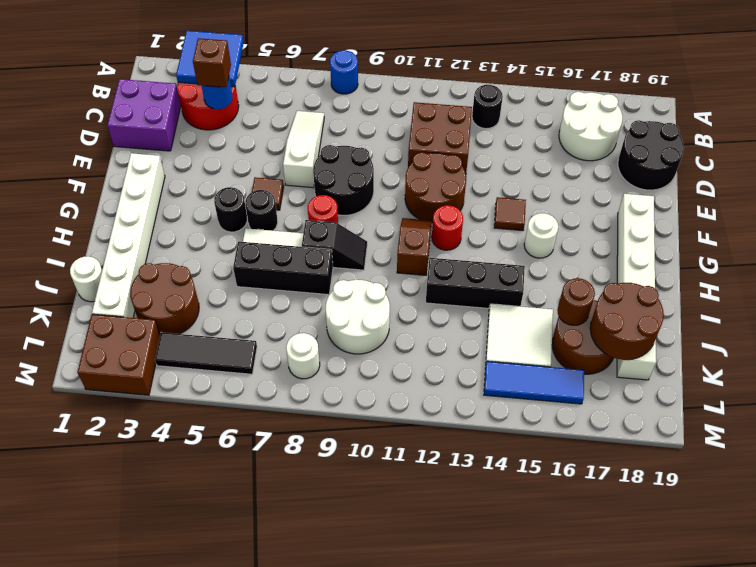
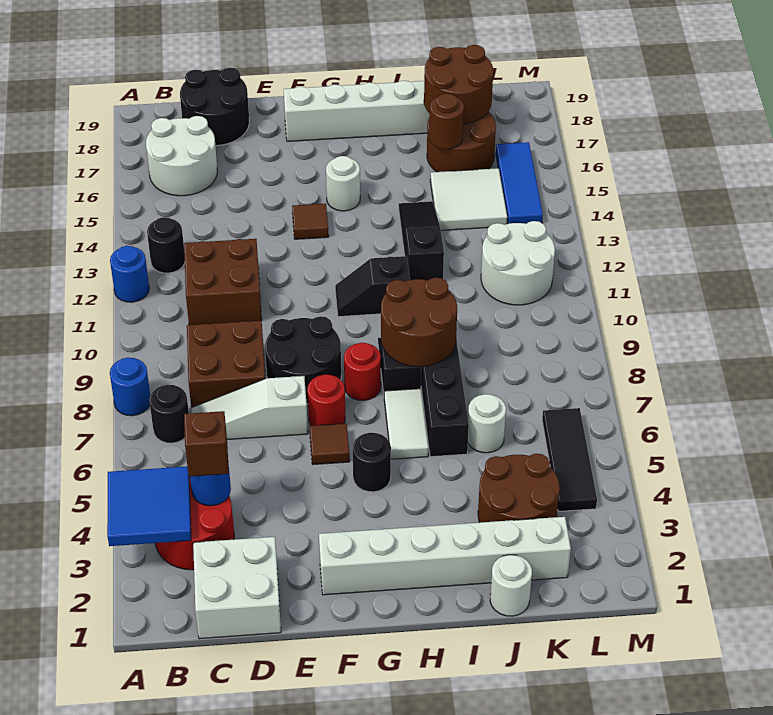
none -> blue round brick A12 level 1
purple brick C1:D2 level 1 -> white brick C1:D2 level 1
brown round brick E11:F12 level 1 -> brown round brick H8:I9 level 2
black round brick G6 level 1 -> black round brick B7 level 1
brown slope G11:H11 level 1 top H -> black slope G11:H11 level 1 top H
red round brick G12 level 1 -> red round brick F7 level 1
black brick I12:I14 level 1 -> black slope I12:I14 level 1 top 12
white round brick J9:K10 level 1 -> white round brick K11:L12 level 1
brown brick L2:M3 level 1 -> brown brick C8:D9 level 1
white round brick L8 level 1 -> white round brick J6 level 1

